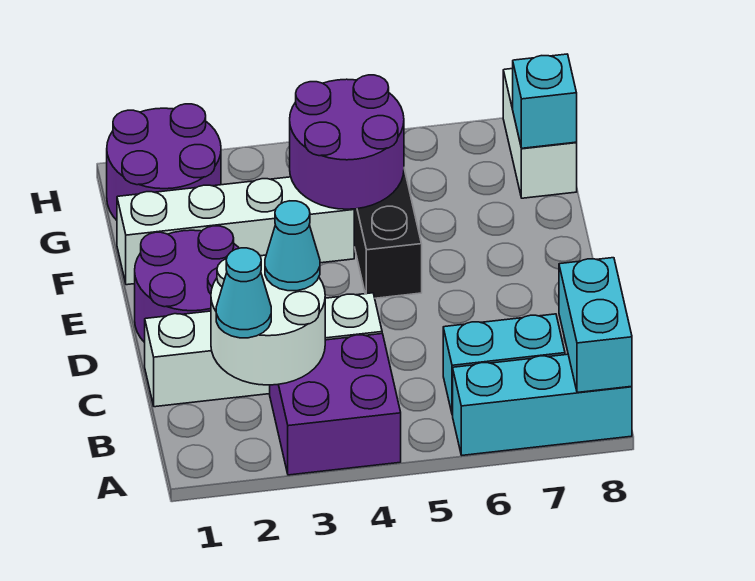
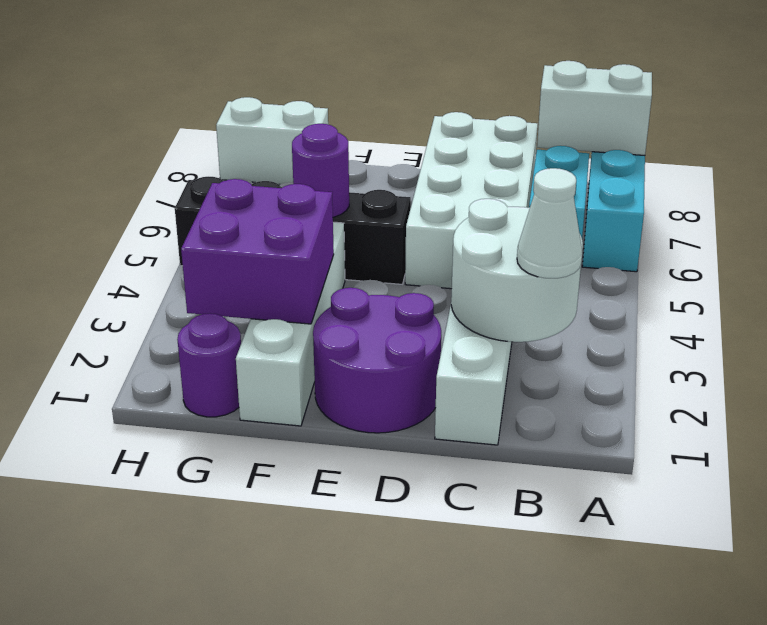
purple brick A3:B4 level 1 -> purple brick F2:G3 level 2
cyan brick A8:B8 level 2 -> white brick A8:B8 level 2
cyan cone B2 level 3 -> white cone B2 level 3
cyan cone C3 level 3 -> none
none -> white brick C5:D8 level 1
purple round brick F4:G5 level 2 -> purple round brick F5 level 2
purple round brick G1:H2 level 1 -> purple round brick G1 level 1
cyan brick G8 level 2 -> none

